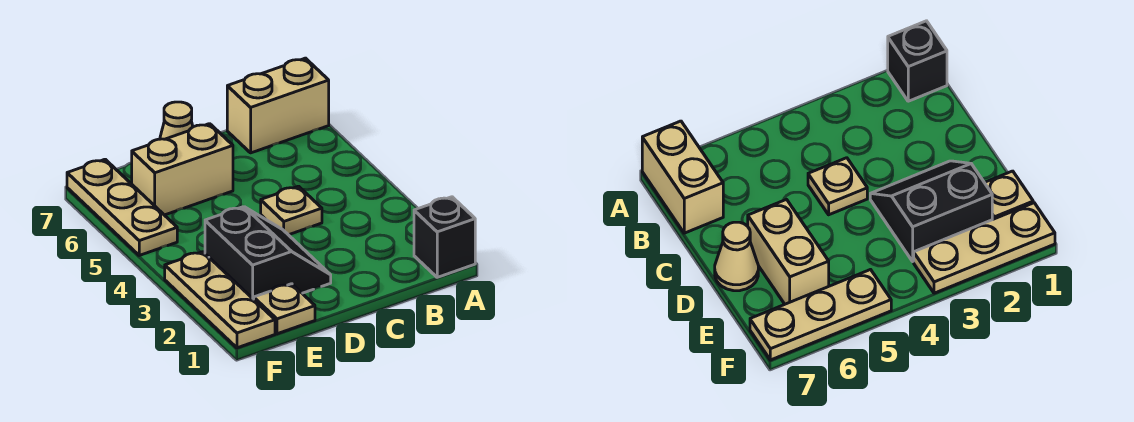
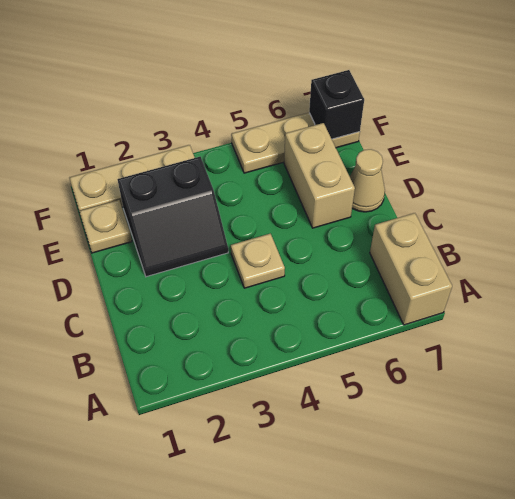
black brick A1 level 1 -> black brick F7 level 2

